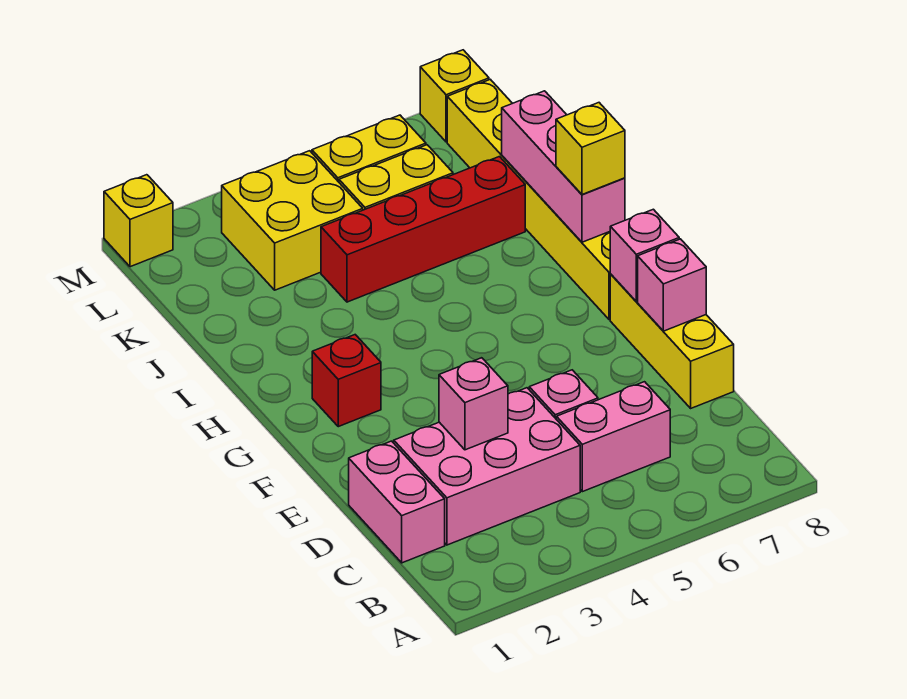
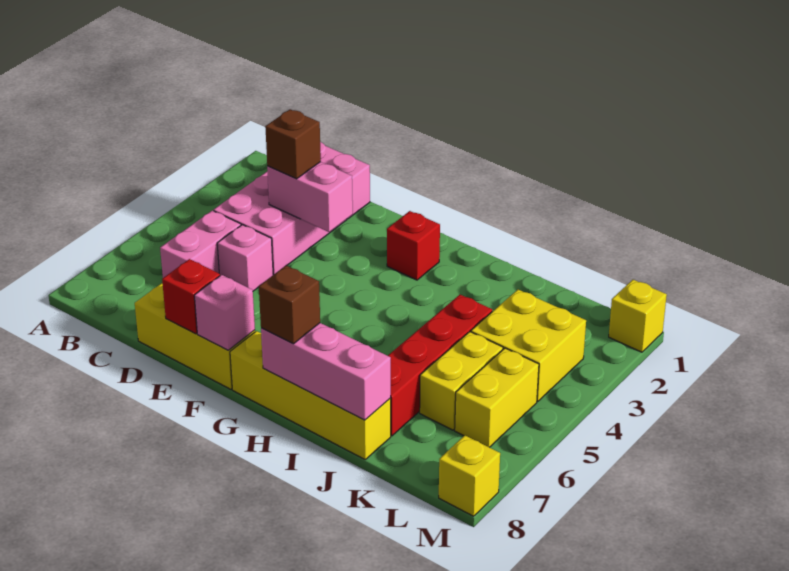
pink brick D3 level 2 -> pink brick D3:E3 level 2
none -> brown brick D3 level 3
pink brick E8 level 2 -> red brick E8 level 2
yellow brick G8:L8 level 1 -> yellow brick G8:J8 level 1
yellow brick H8 level 3 -> brown brick H8 level 3

